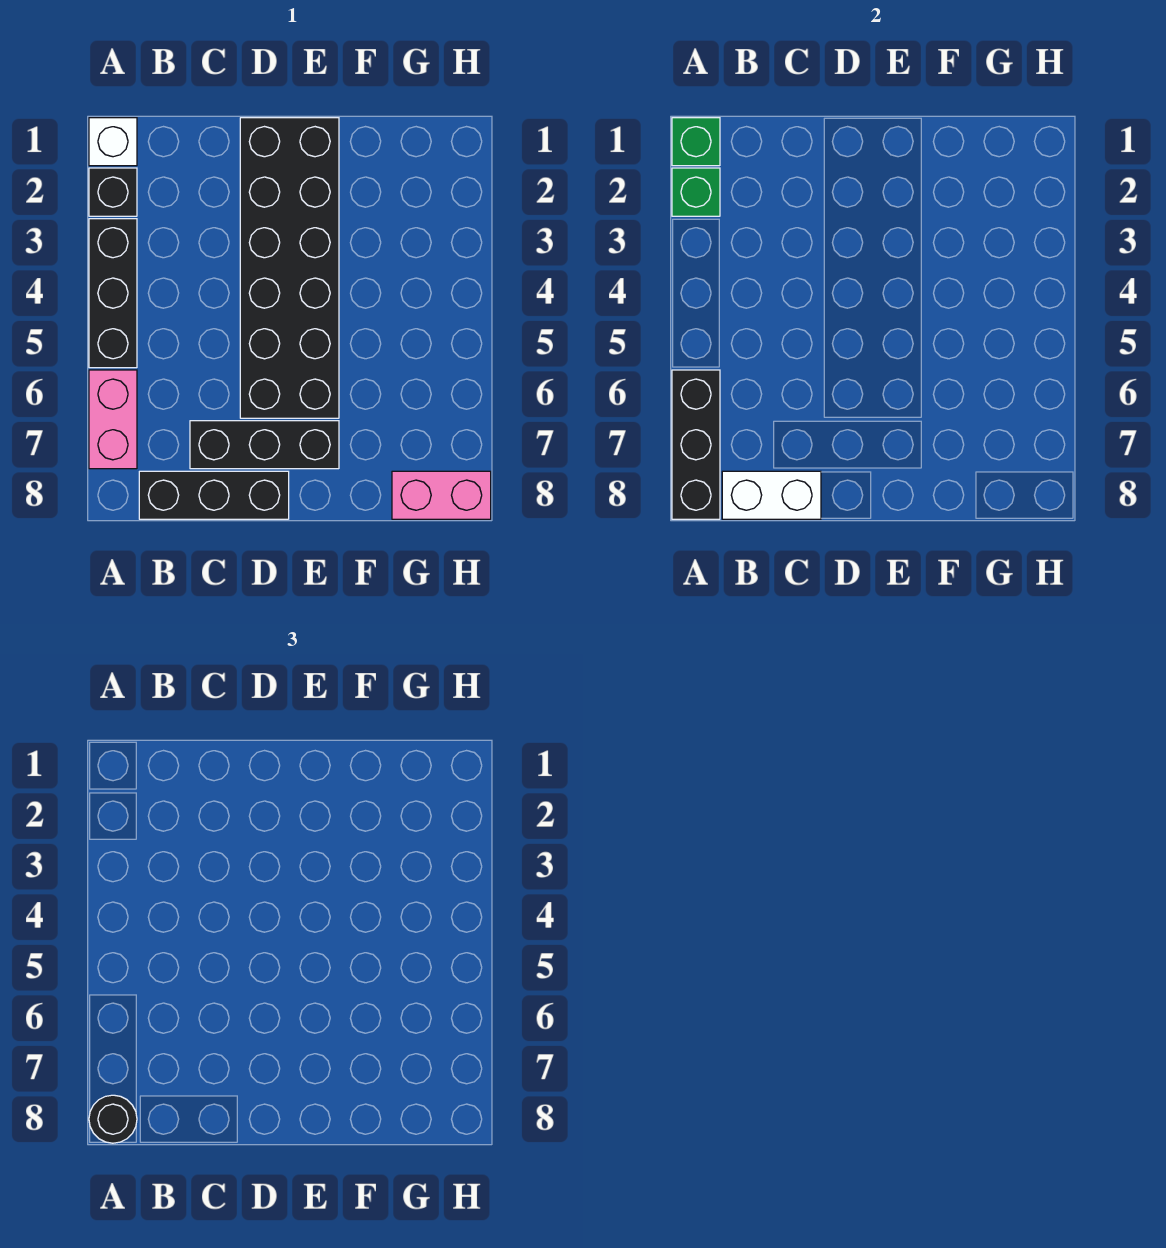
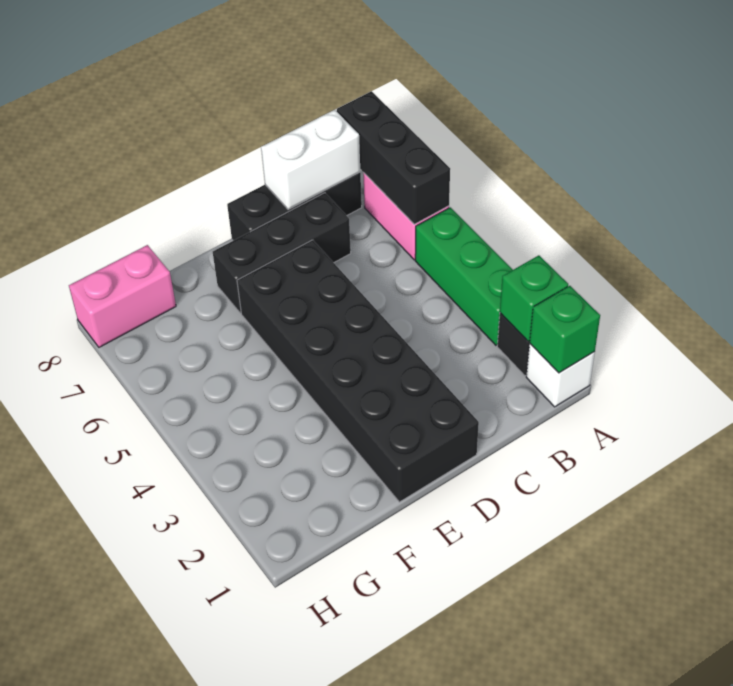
black brick A3:A5 level 1 -> green brick A3:A5 level 1
black round brick A8 level 3 -> none

